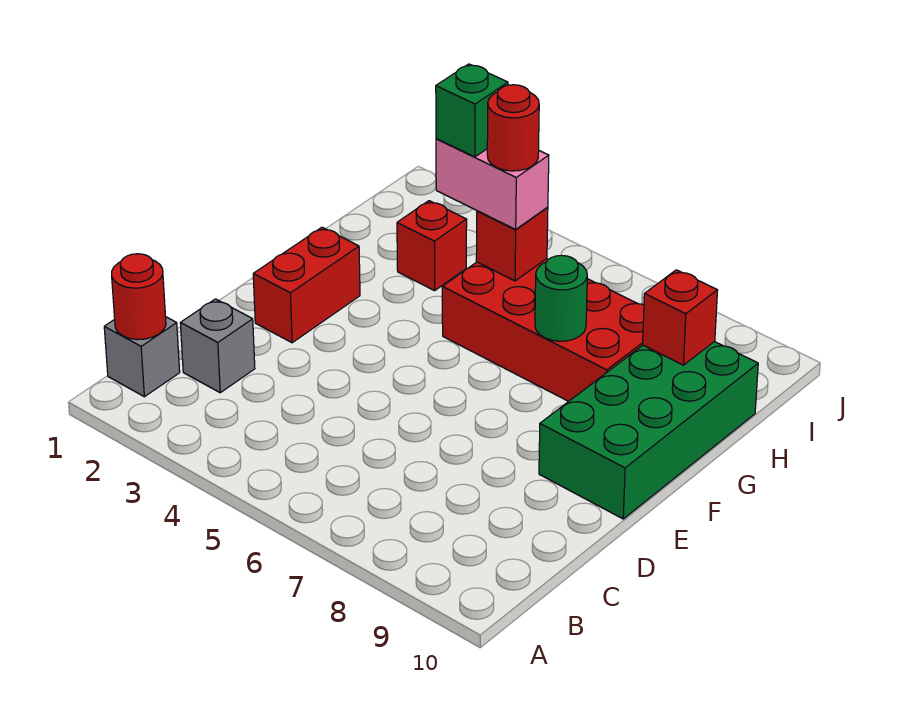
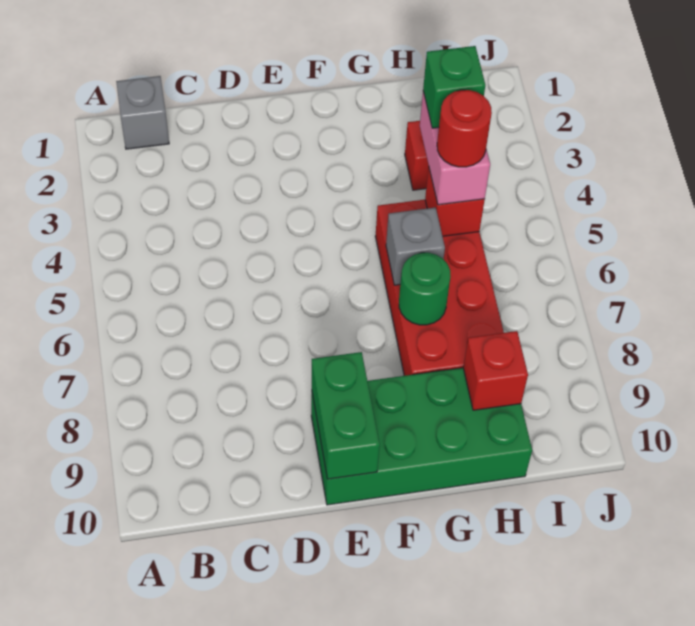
red round brick B1 level 2 -> none
grey brick C2 level 1 -> grey brick G6 level 2
red brick E2:F2 level 1 -> none
none -> green brick E9:E10 level 2

